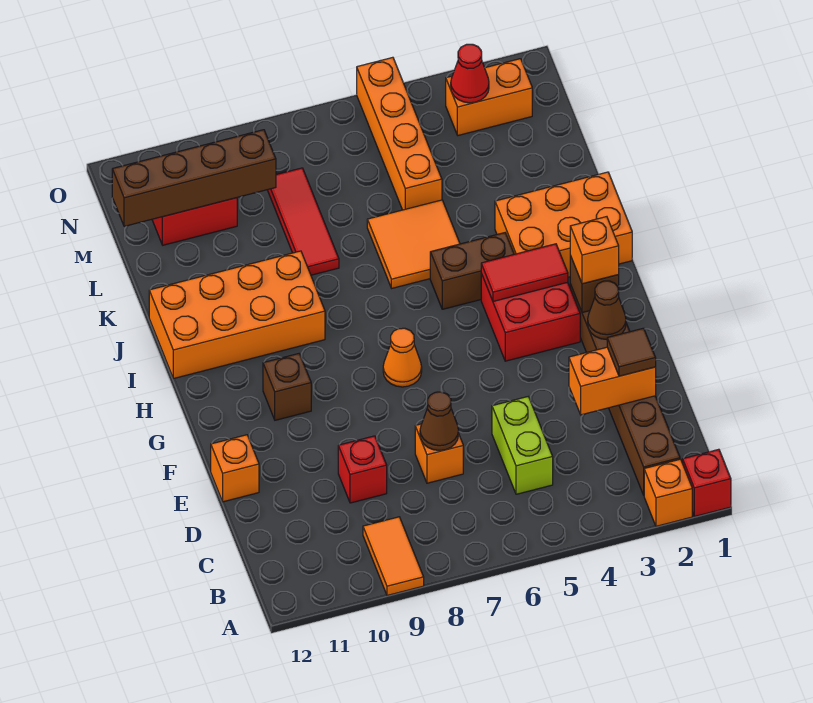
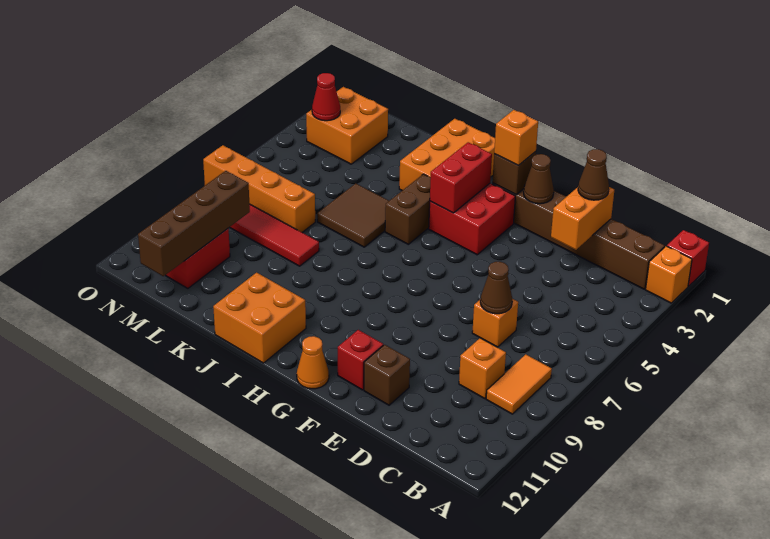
orange tile A9:B9 level 1 -> orange tile B8:B9 level 1
lime brick C5:D5 level 1 -> none
brown tile D2 level 3 -> brown cone D2 level 3
red brick D9 level 1 -> red brick F11 level 1
orange brick E12 level 1 -> orange brick C9 level 1
orange cone G7 level 1 -> orange cone G12 level 1
brown brick G10 level 1 -> brown brick E11 level 1
red tile H3:H4 level 2 -> red brick H3:H4 level 2
orange brick I9:J12 level 1 -> orange brick I11:J12 level 1
orange tile J5:K6 level 1 -> brown tile J5:K6 level 1
orange brick L5:O5 level 1 -> orange brick L7:O7 level 1
orange brick N2:N3 level 1 -> orange brick M2:N3 level 1

